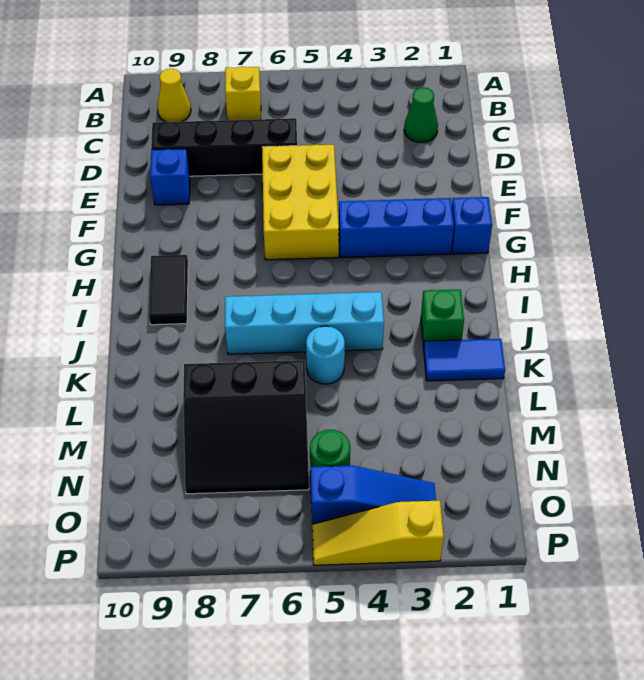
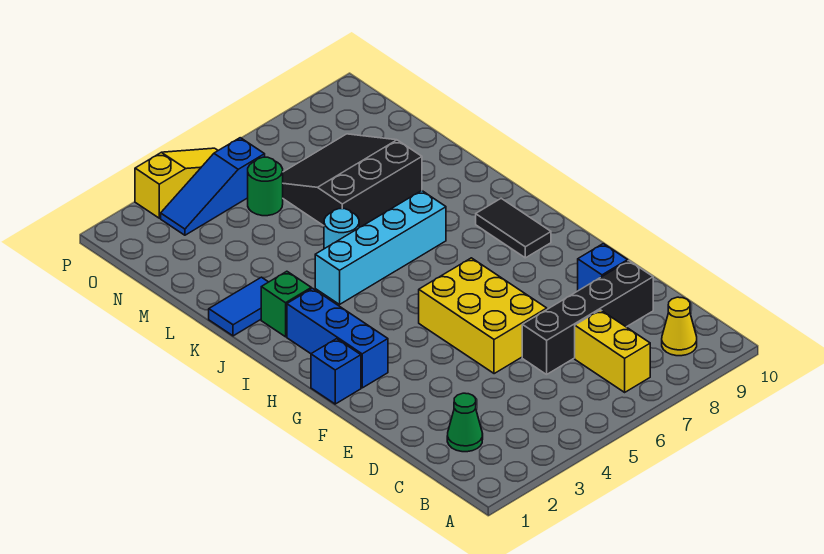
yellow brick B7 level 1 -> yellow brick B7:C7 level 1
blue brick G2:G4 level 1 -> blue brick G2:I2 level 1

